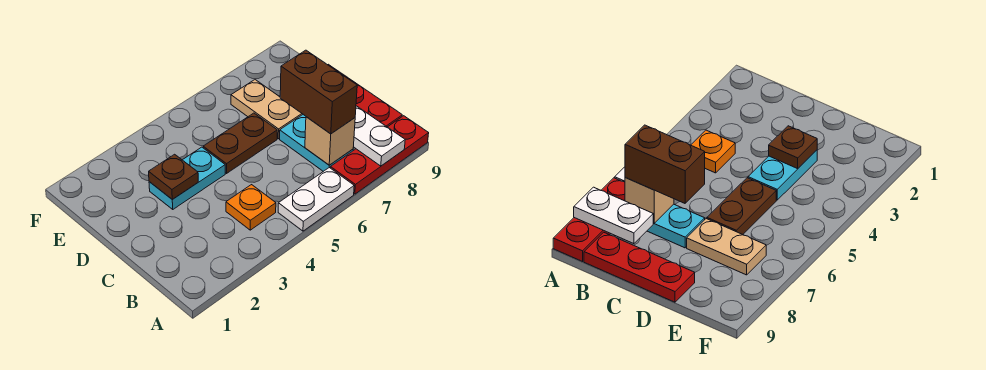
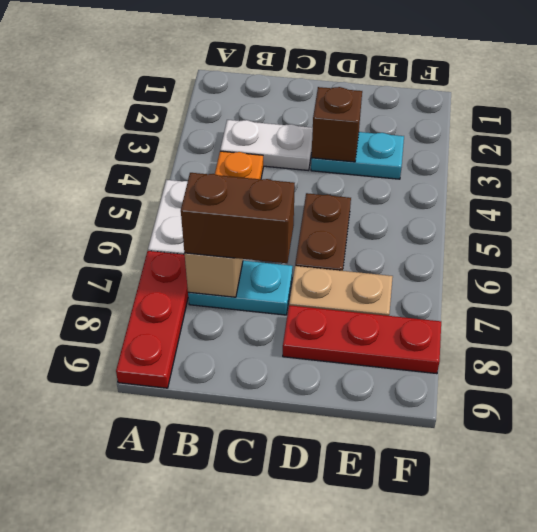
white plate A8:B8 level 2 -> white plate B3:C3 level 1
red plate B9:D9 level 1 -> red plate D8:F8 level 1
cyan plate D3:D4 level 1 -> cyan plate D3:E3 level 1
brown plate D3 level 2 -> brown brick D3 level 2

